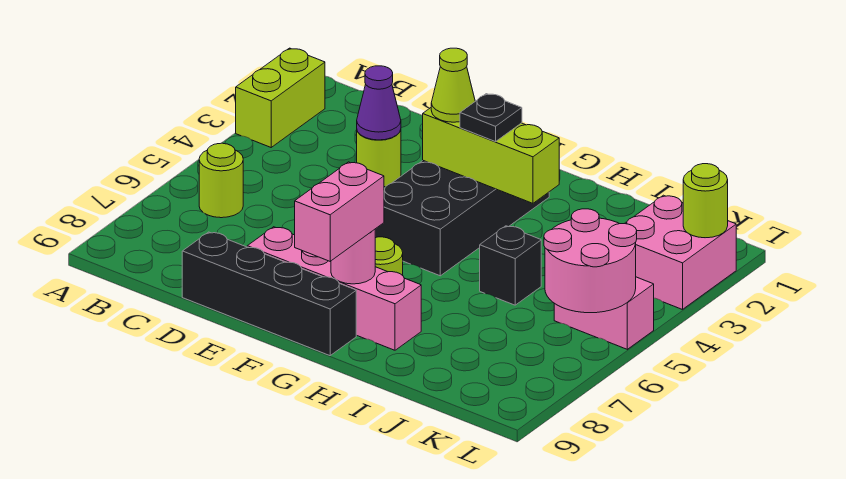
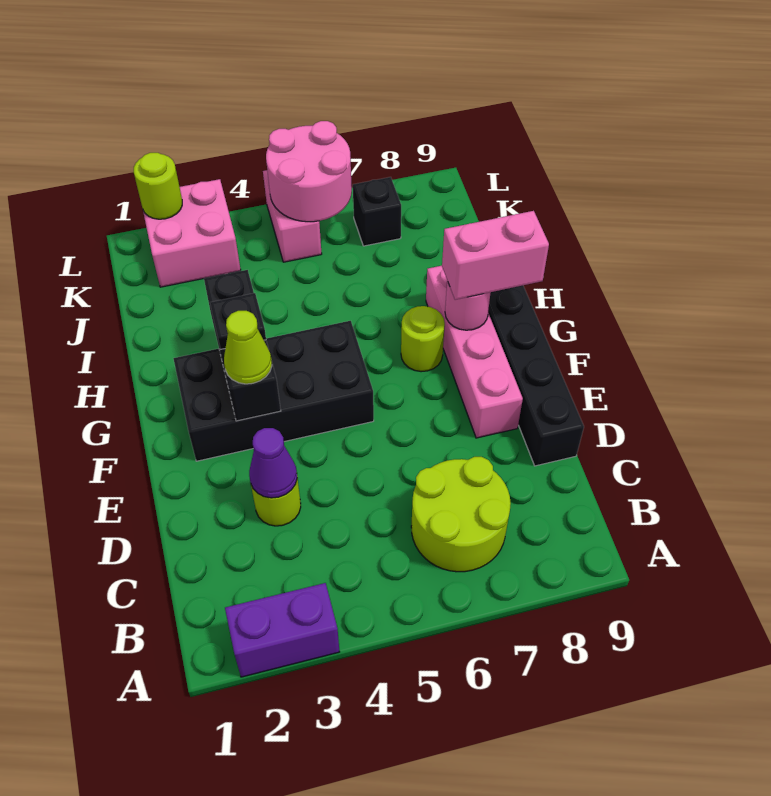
lime brick A2:A3 level 1 -> purple brick A2:A3 level 1
lime round brick B6 level 1 -> lime round brick B6:C7 level 1
lime brick F3:H3 level 2 -> black brick F3:H3 level 2
black brick I5 level 1 -> black brick K7 level 1

